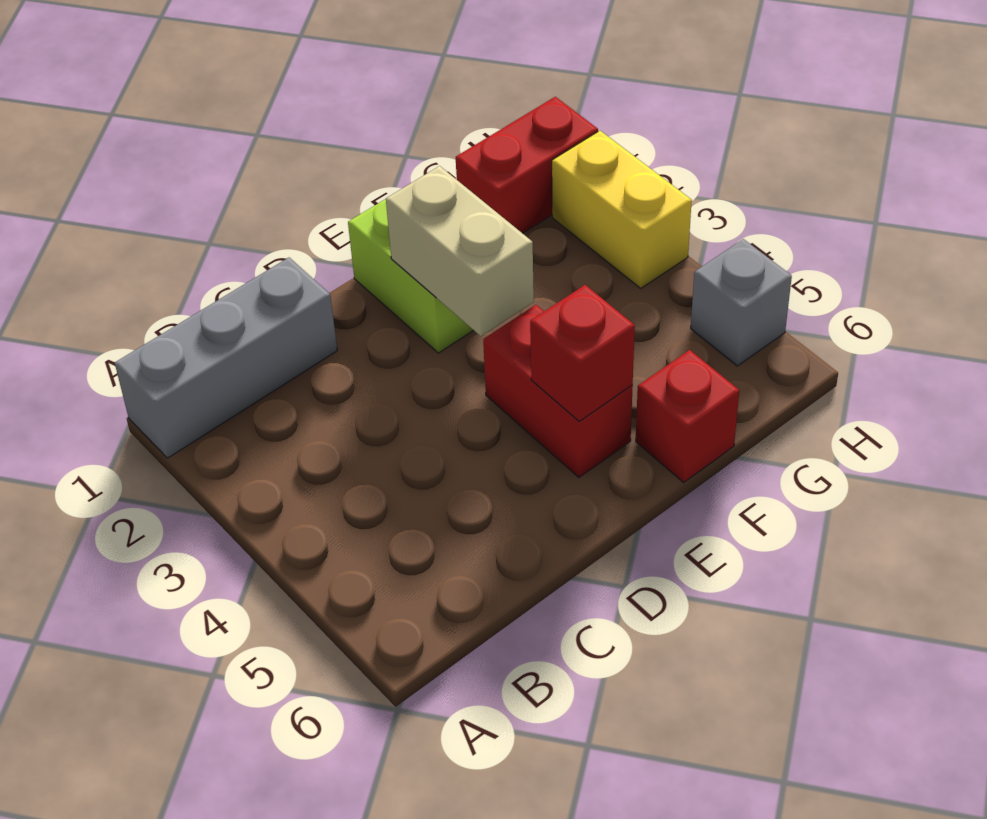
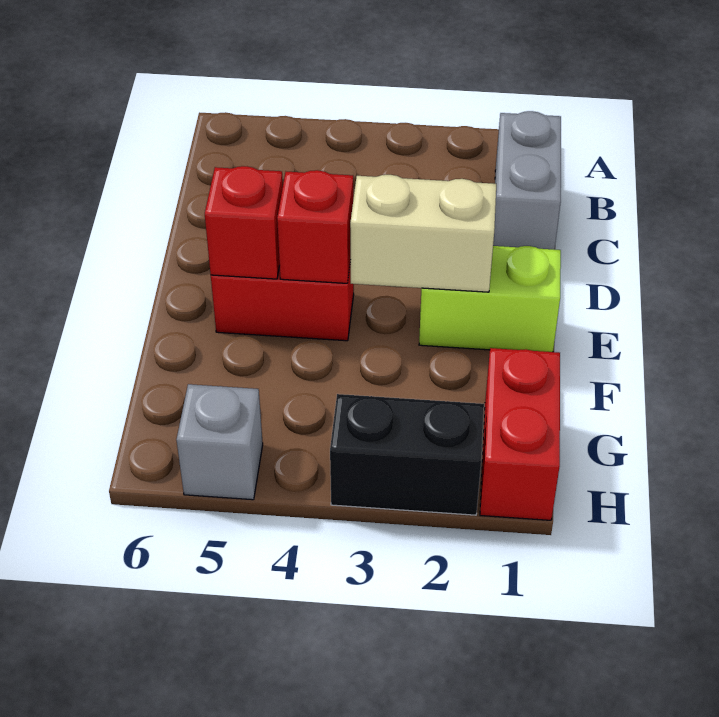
grey brick A1:C1 level 1 -> grey brick B1:C1 level 1
red brick F6 level 1 -> red brick E4 level 2
yellow brick H2:H3 level 1 -> black brick H2:H3 level 1

